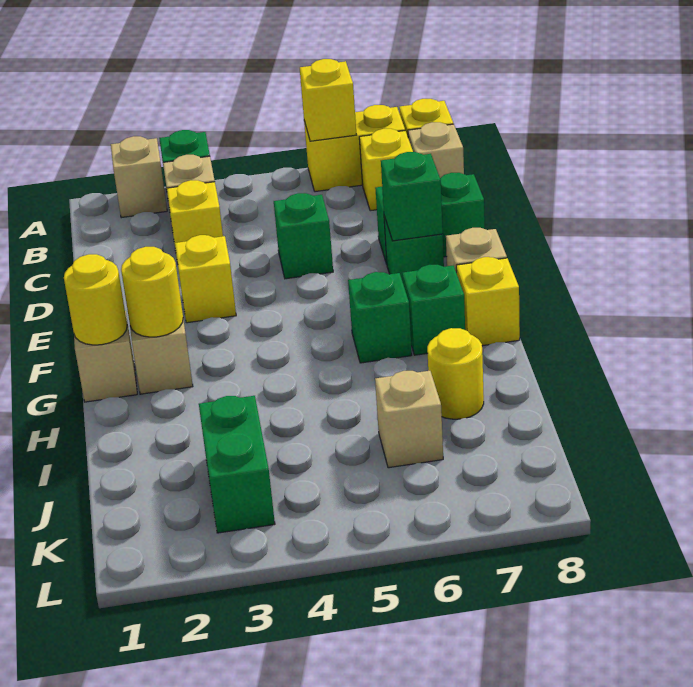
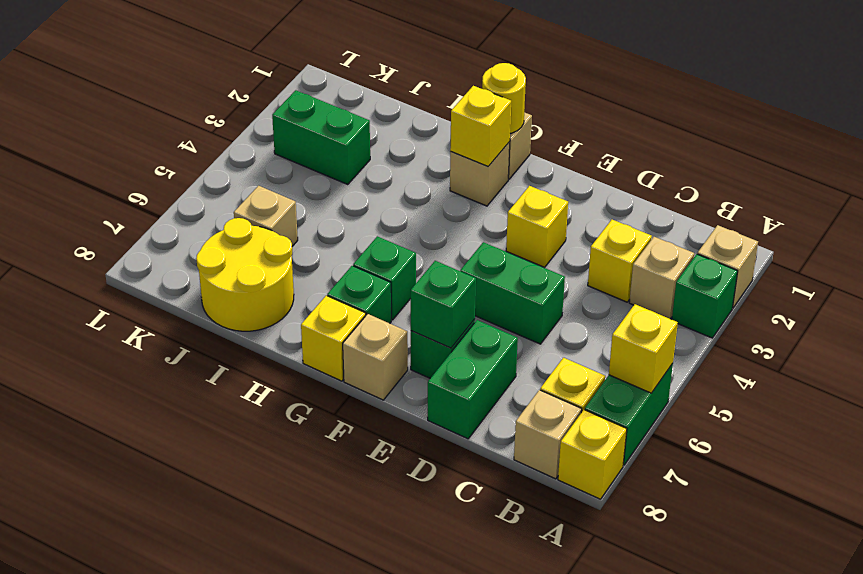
yellow brick A6:A7 level 1 -> green brick A6:A7 level 1
green brick D5 level 1 -> green brick D5:E5 level 1
yellow round brick G2 level 2 -> yellow brick G2 level 2
yellow round brick I7 level 1 -> yellow round brick I7:J8 level 1

